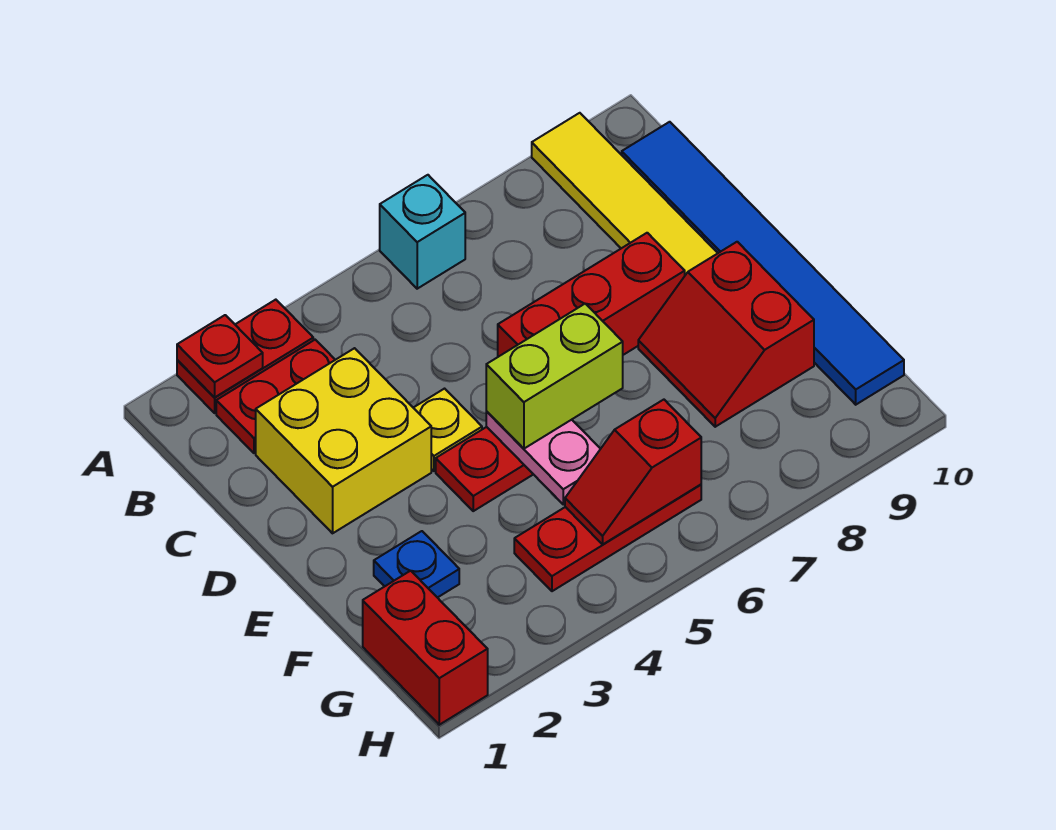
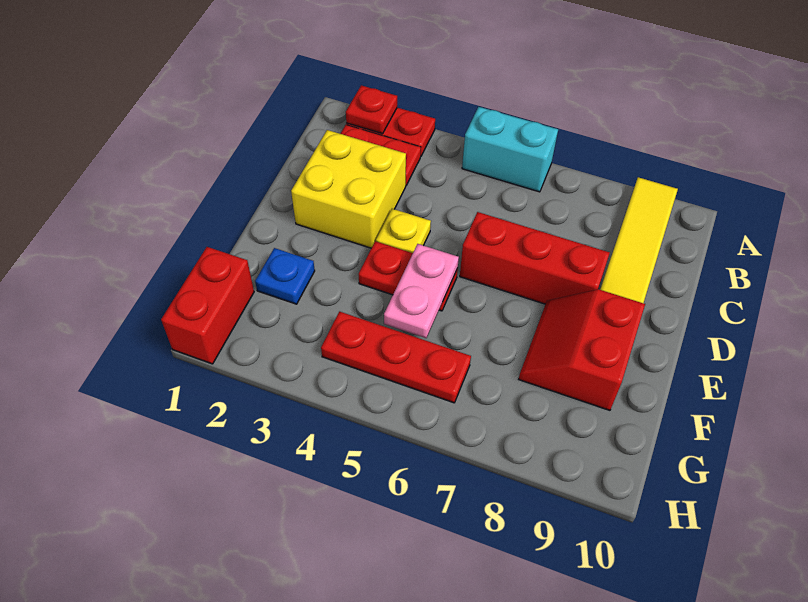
cyan brick A6 level 1 -> cyan brick A5:A6 level 1
blue tile B10:G10 level 1 -> none
lime brick E5:E6 level 3 -> none
red slope G5:G6 level 2 top 6 -> none

